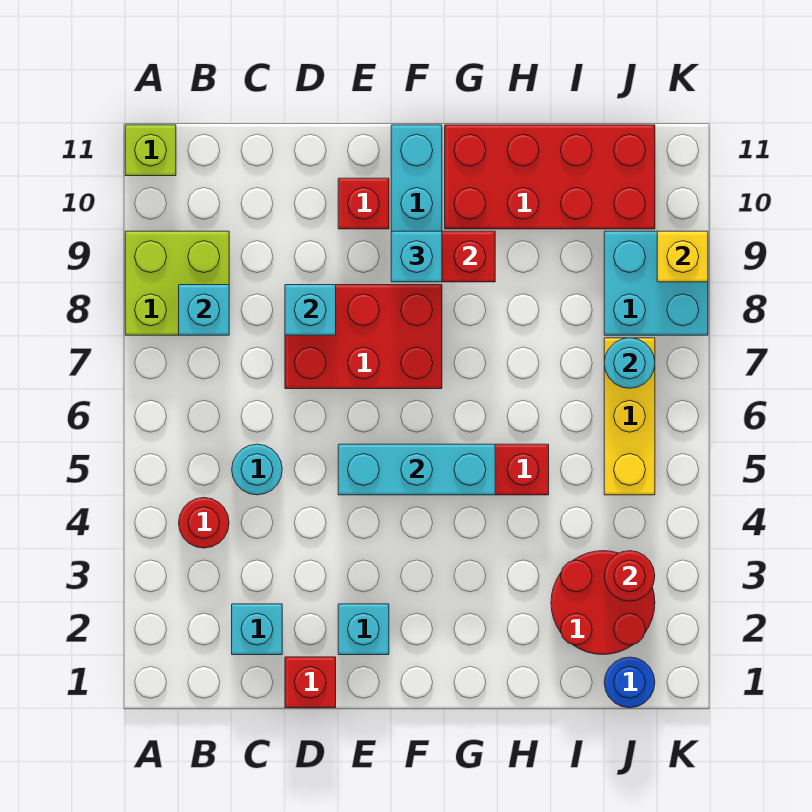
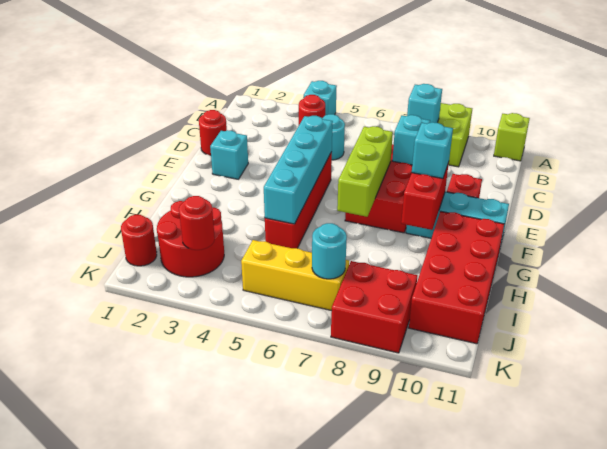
cyan brick C2 level 1 -> cyan brick A4 level 1
red brick D1 level 1 -> red round brick D1 level 1
cyan brick E5:G5 level 2 -> cyan brick E5:H5 level 2
none -> lime brick E7:G7 level 2
blue round brick J1 level 1 -> red round brick J1 level 1
cyan brick J8:K9 level 1 -> red brick J8:K9 level 1
yellow brick K9 level 2 -> none

